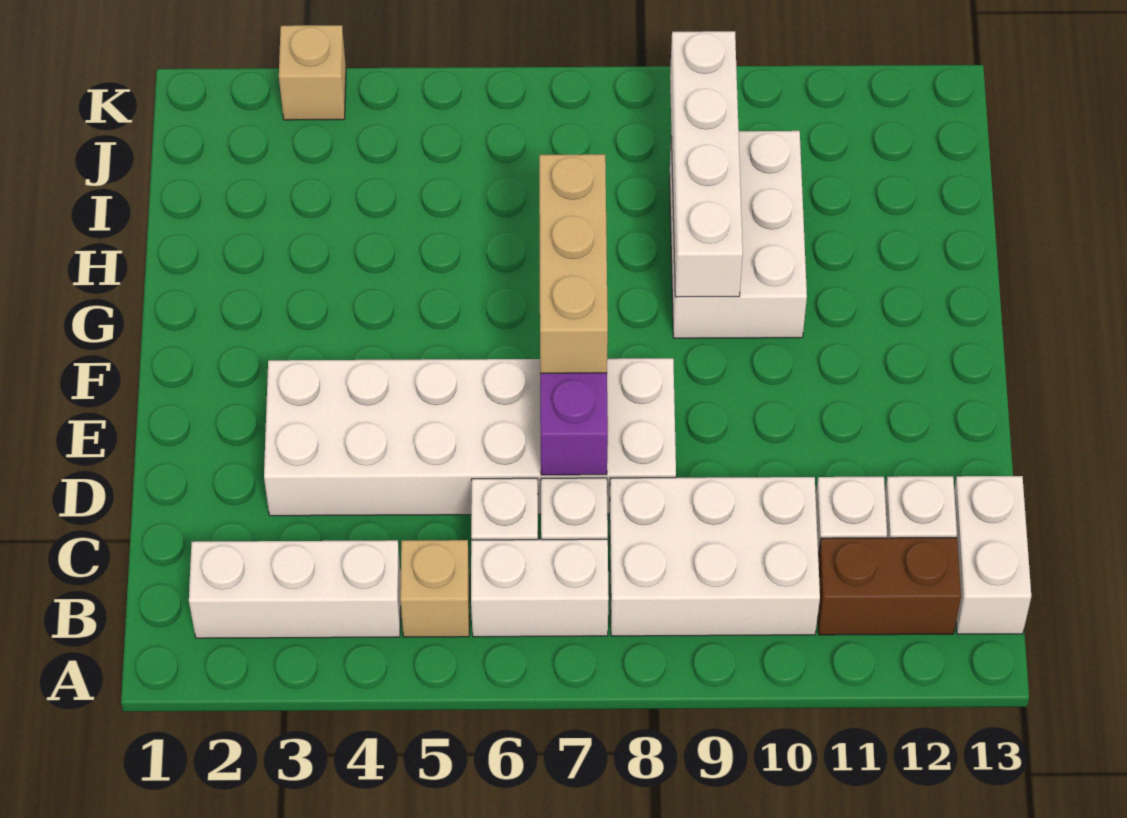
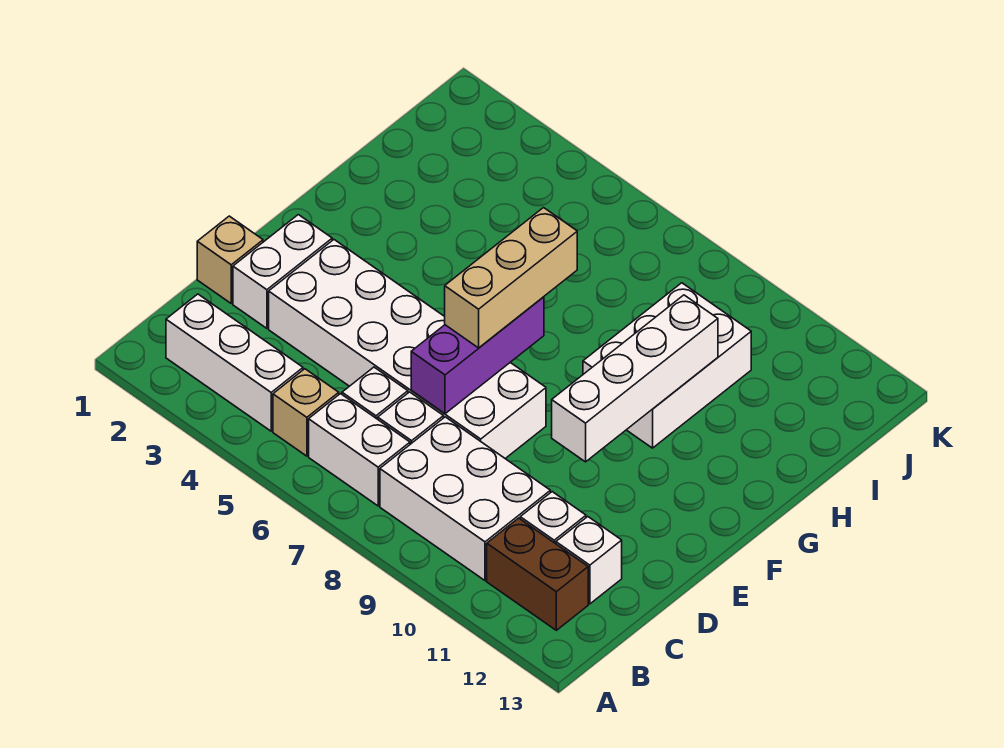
white brick B13:C13 level 1 -> white brick D2:E2 level 1
white brick G9:J9 level 2 -> white brick E10:H10 level 2
tan brick K3 level 1 -> tan brick D1 level 1

